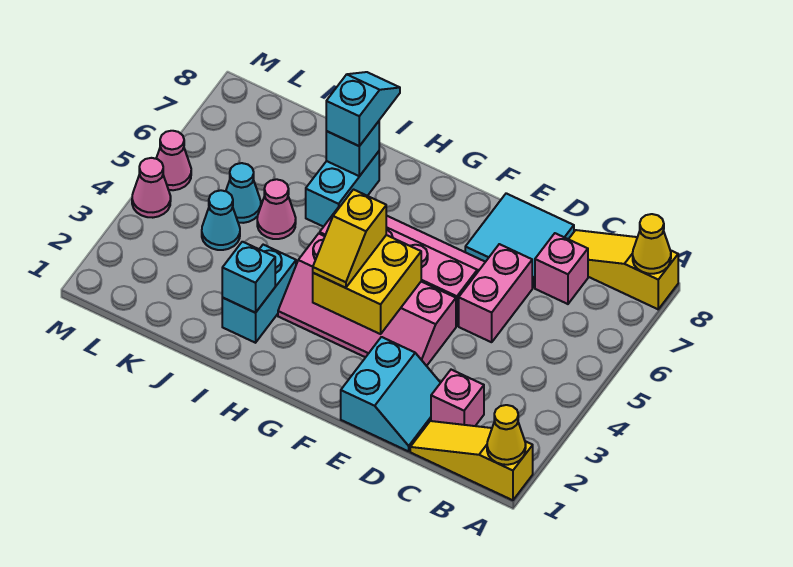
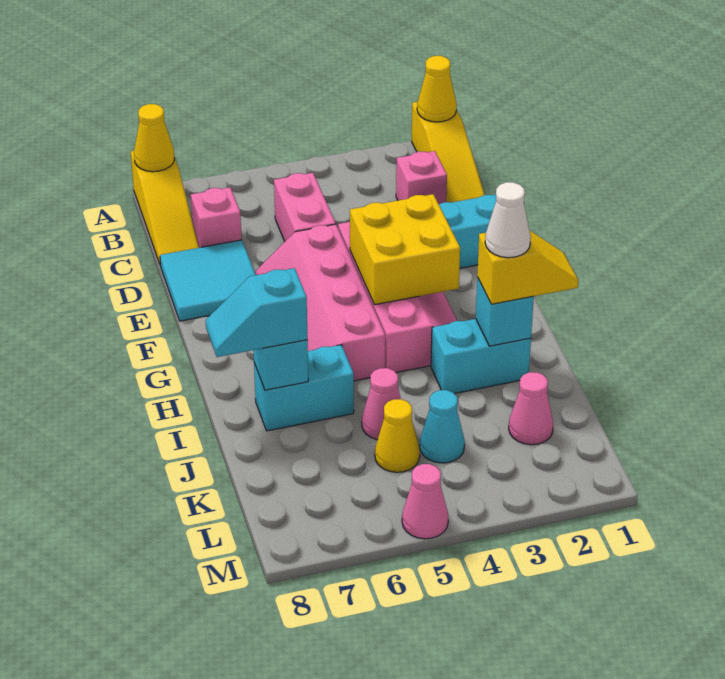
pink brick D5:D6 level 1 -> pink brick C5:D5 level 1
yellow slope G3:G4 level 3 top 4 -> yellow slope I1:I2 level 3 top 2
none -> white cone I2 level 4
cyan cone K5 level 1 -> yellow cone K5 level 1
pink cone M4 level 1 -> pink cone K2 level 1

